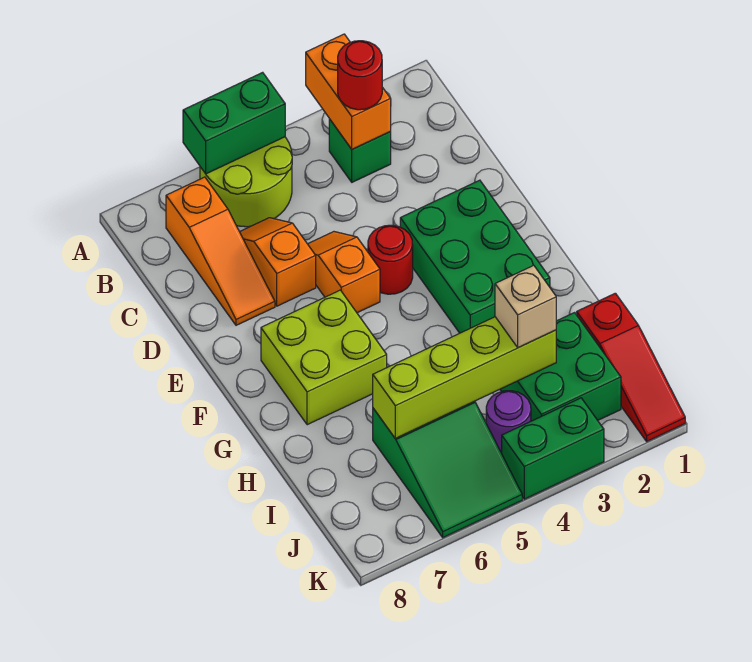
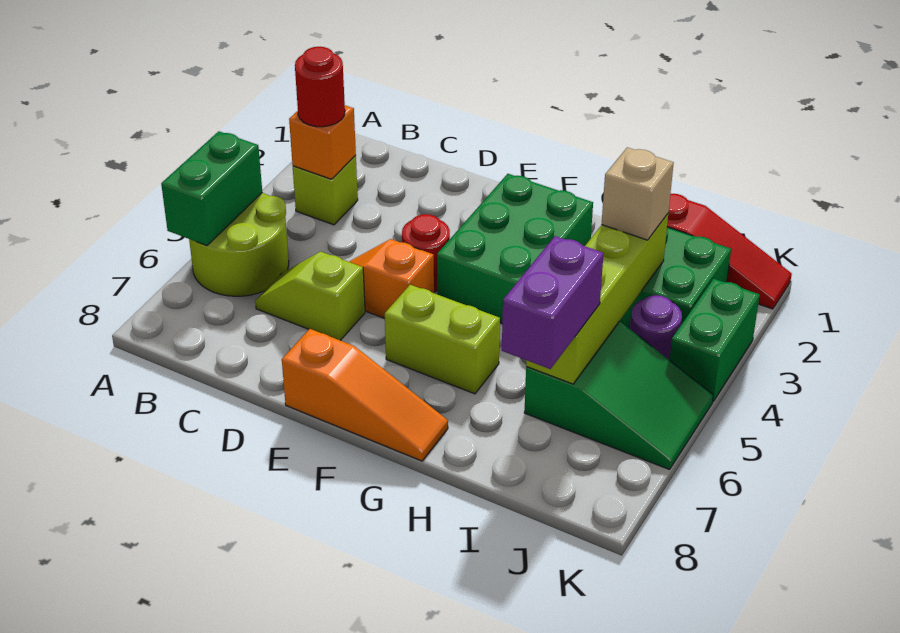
orange brick A3:B3 level 2 -> orange brick B3 level 2
green brick B3 level 1 -> lime brick B3 level 1
orange slope B7:D7 level 1 top B -> orange slope E8:G8 level 1 top E
orange slope C6:D6 level 1 top D -> lime slope C6:D6 level 1 top D
green brick E2:G3 level 1 -> green brick F2:G4 level 1
lime brick F6:G7 level 1 -> lime brick F6:G6 level 1
none -> purple brick I6:I7 level 3

